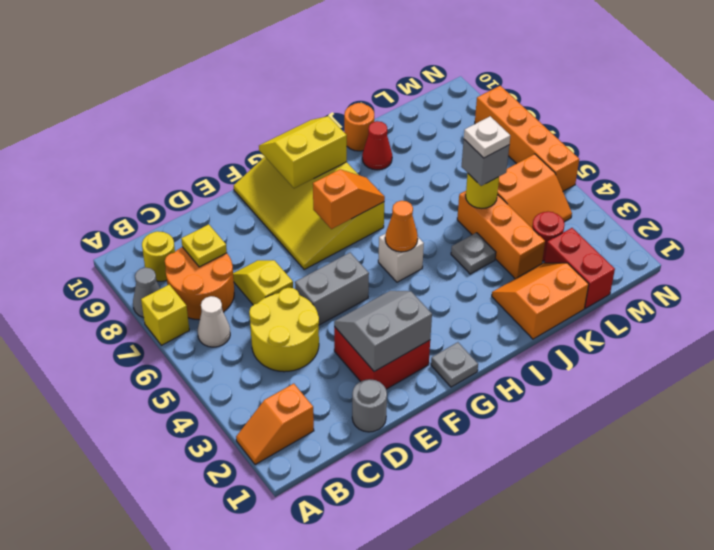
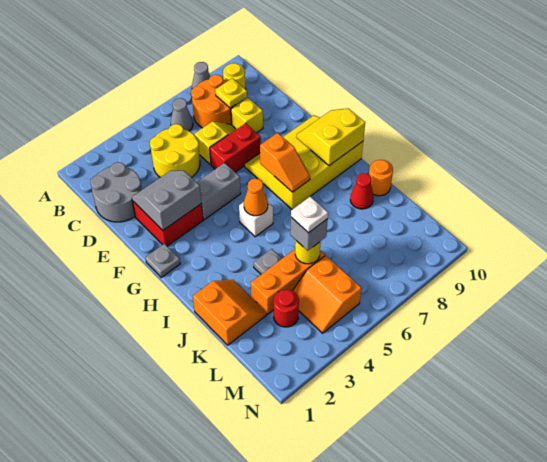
orange slope A2:B2 level 1 top B -> none
yellow brick A7 level 1 -> yellow brick D8 level 1
white cone B6 level 1 -> grey cone B6 level 1
grey round brick D1 level 1 -> grey round brick C1:D2 level 1
grey slope E2:F3 level 2 top 2 -> grey slope E2:F3 level 2 top F
grey brick E5:F5 level 1 -> grey brick F4:F5 level 1
yellow slope G9:H10 level 2 top 9 -> yellow slope G9:H10 level 2 top H
red brick L1:L2 level 1 -> red brick E6:E7 level 1
orange brick N5:N8 level 1 -> none

